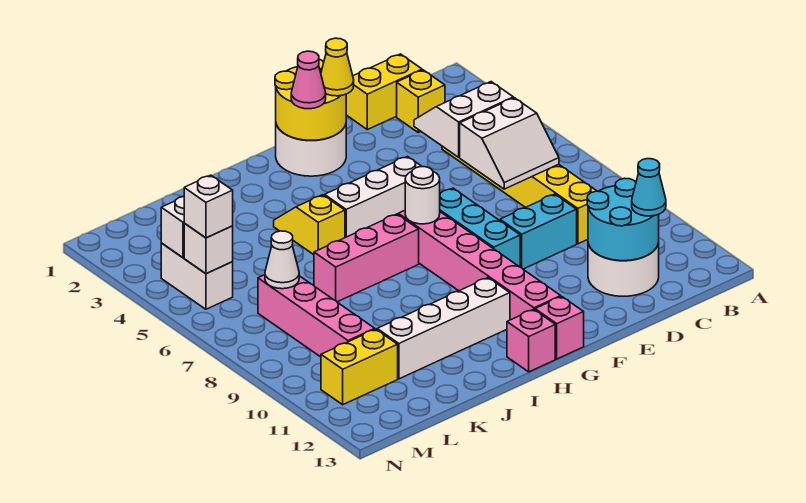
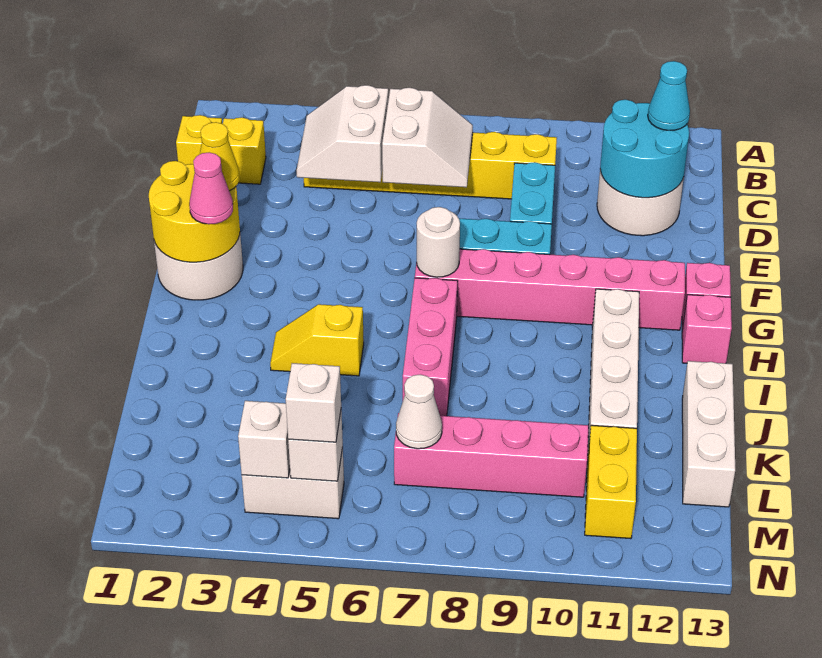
yellow brick C1:D1 level 1 -> yellow brick C1 level 1
white brick F5:H5 level 1 -> white brick J13:L13 level 1

